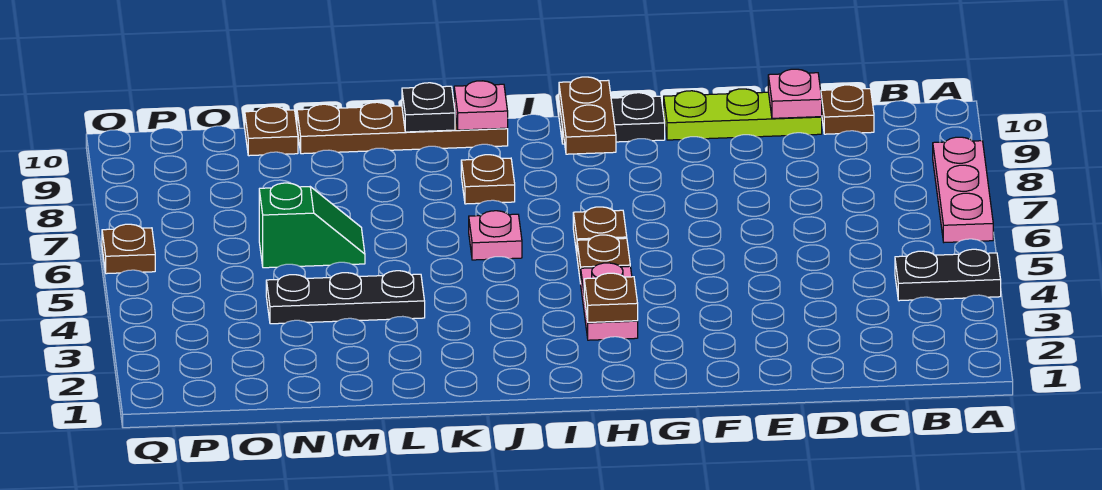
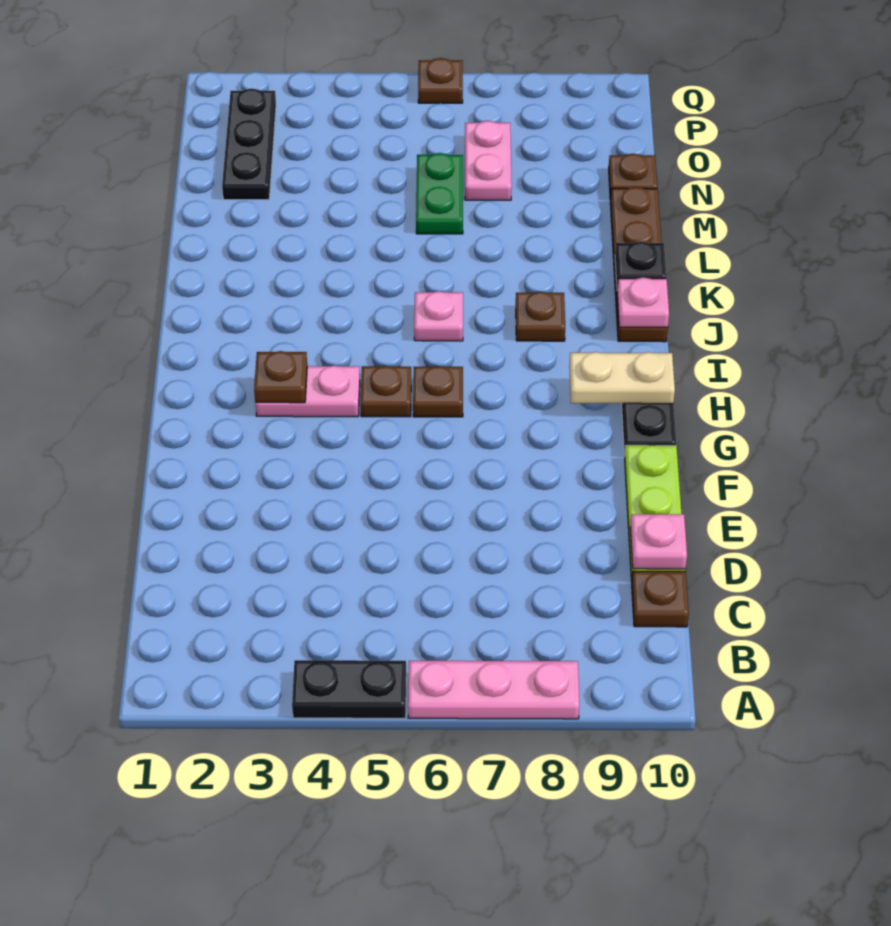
black plate A4:B4 level 1 -> black plate A4:A5 level 1
brown plate H9:H10 level 2 -> tan plate H9:H10 level 2
black plate L4:N4 level 1 -> black plate N2:P2 level 1
green slope M6:N6 level 1 top N -> green plate M6:N6 level 1
none -> pink plate N7:O7 level 1

